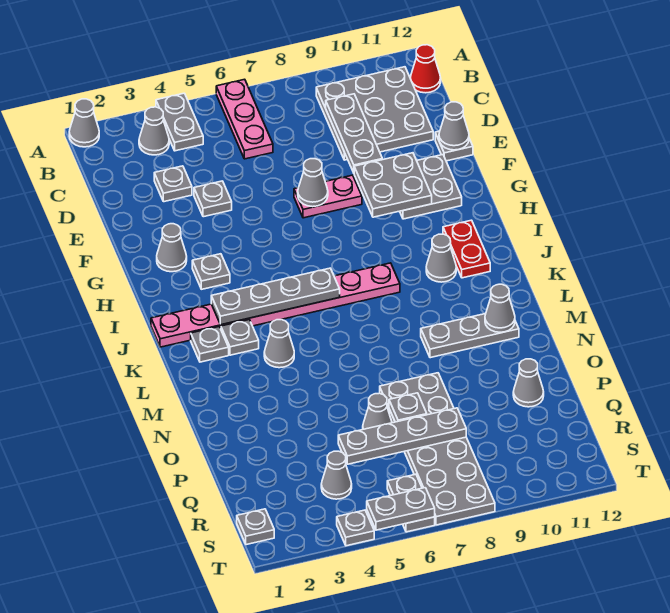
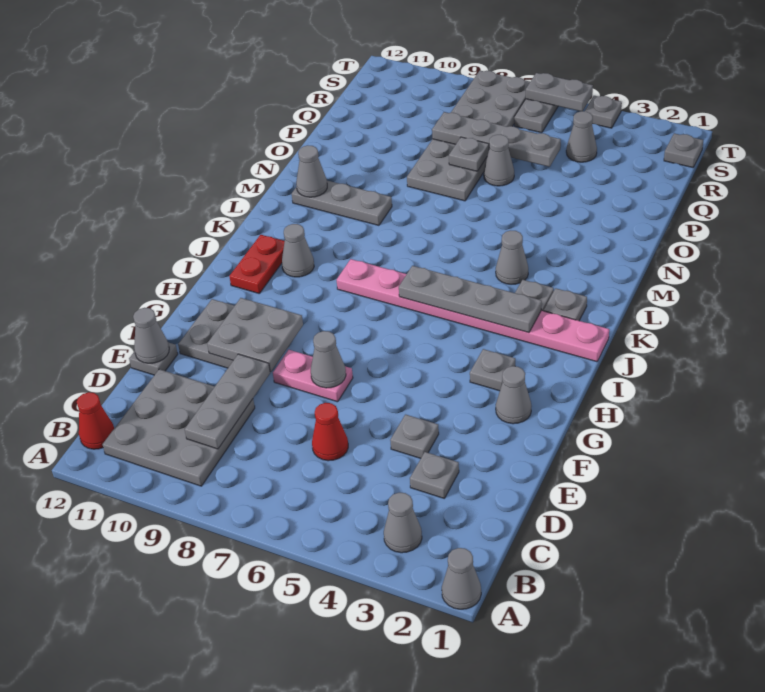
grey plate A4:B4 level 1 -> none
pink plate A6:C6 level 1 -> none
none -> red cone D6 level 1
grey cone P11 level 1 -> none

